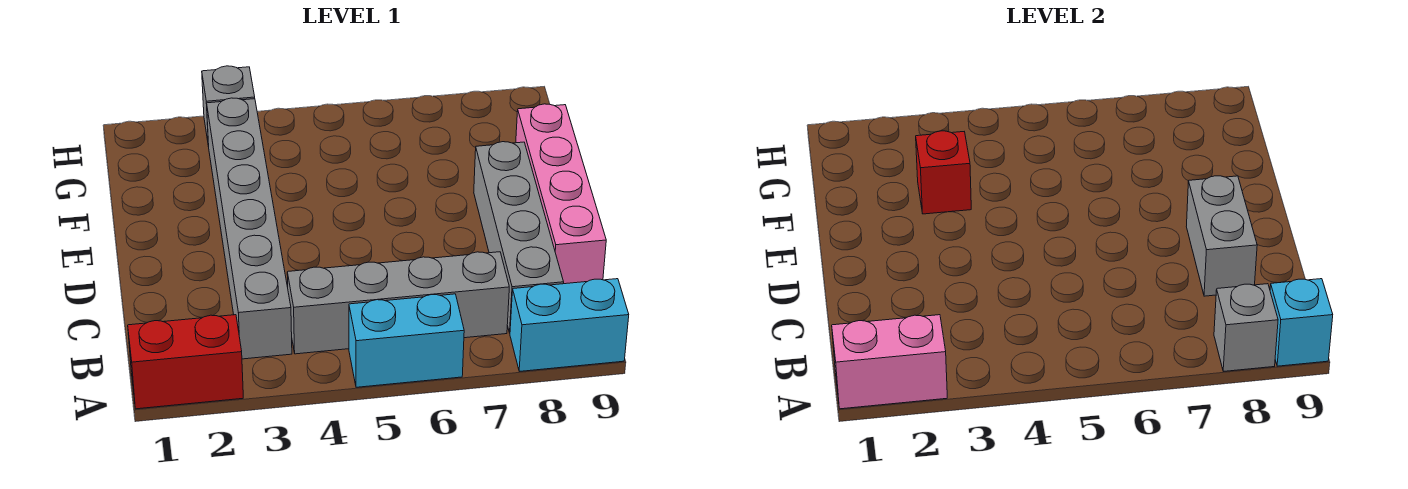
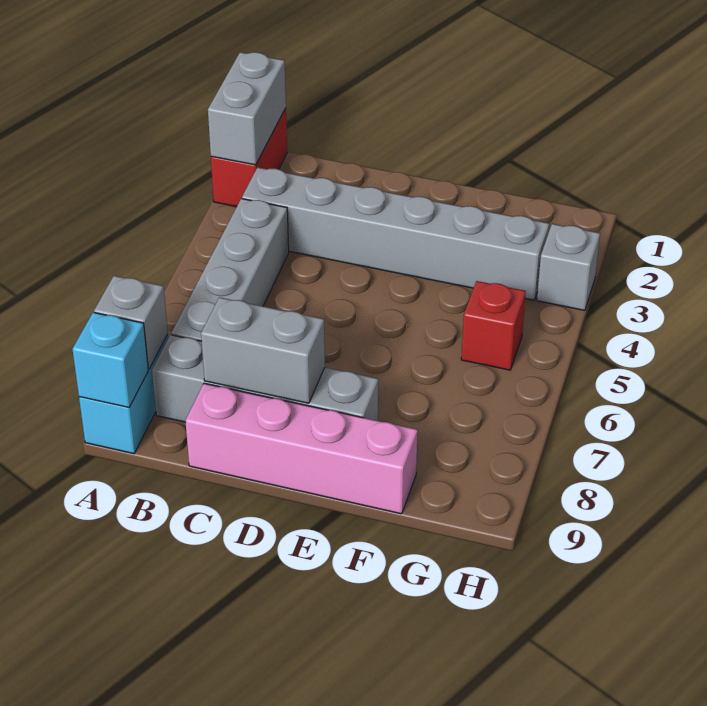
pink brick A1:A2 level 2 -> grey brick A1:A2 level 2
cyan brick A5:A6 level 1 -> none
red brick F3 level 2 -> red brick G5 level 1

